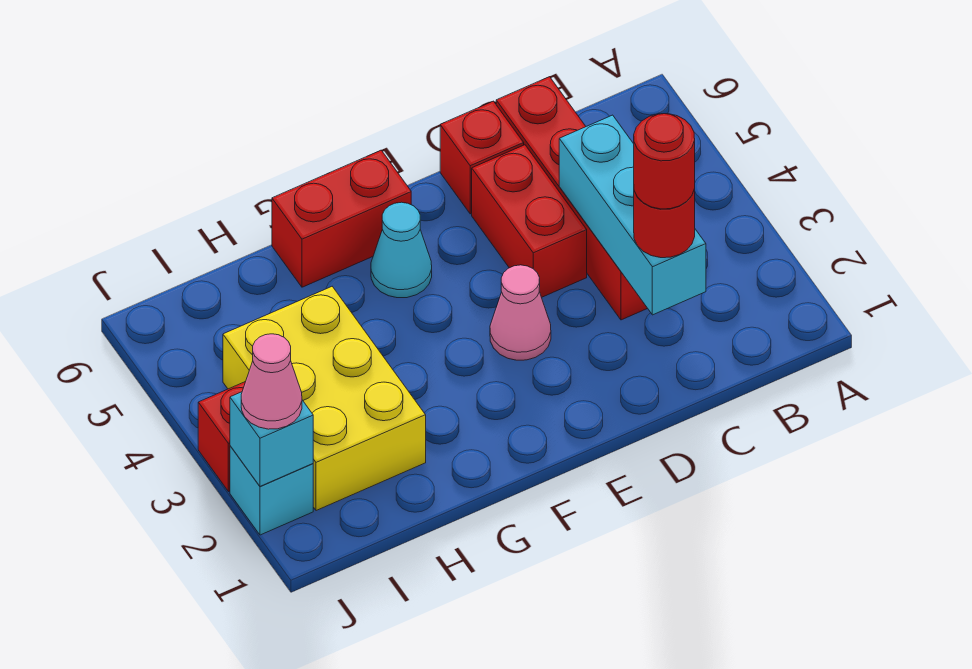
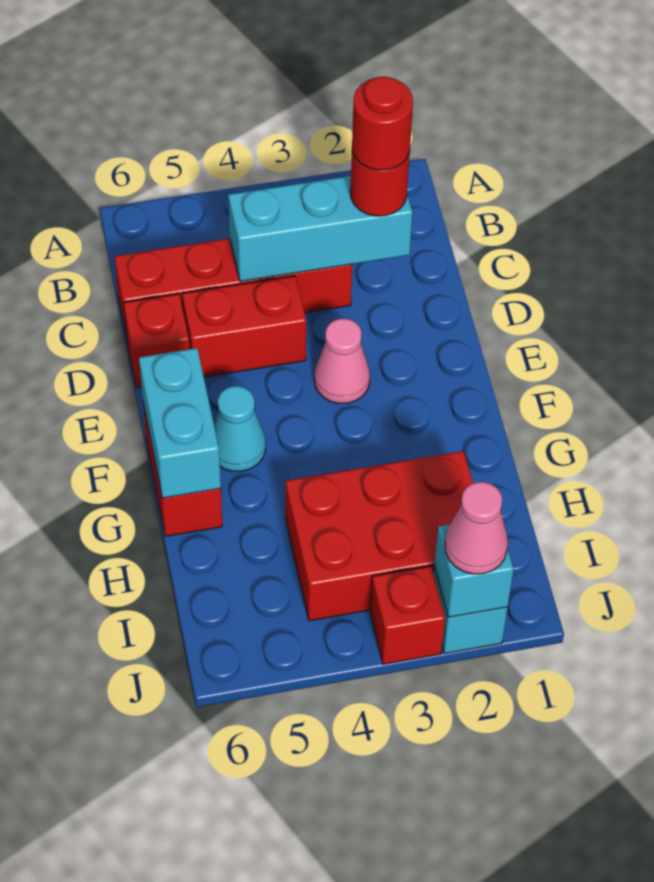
none -> cyan brick F6:G6 level 2
yellow brick H2:I4 level 1 -> red brick H2:I4 level 1

